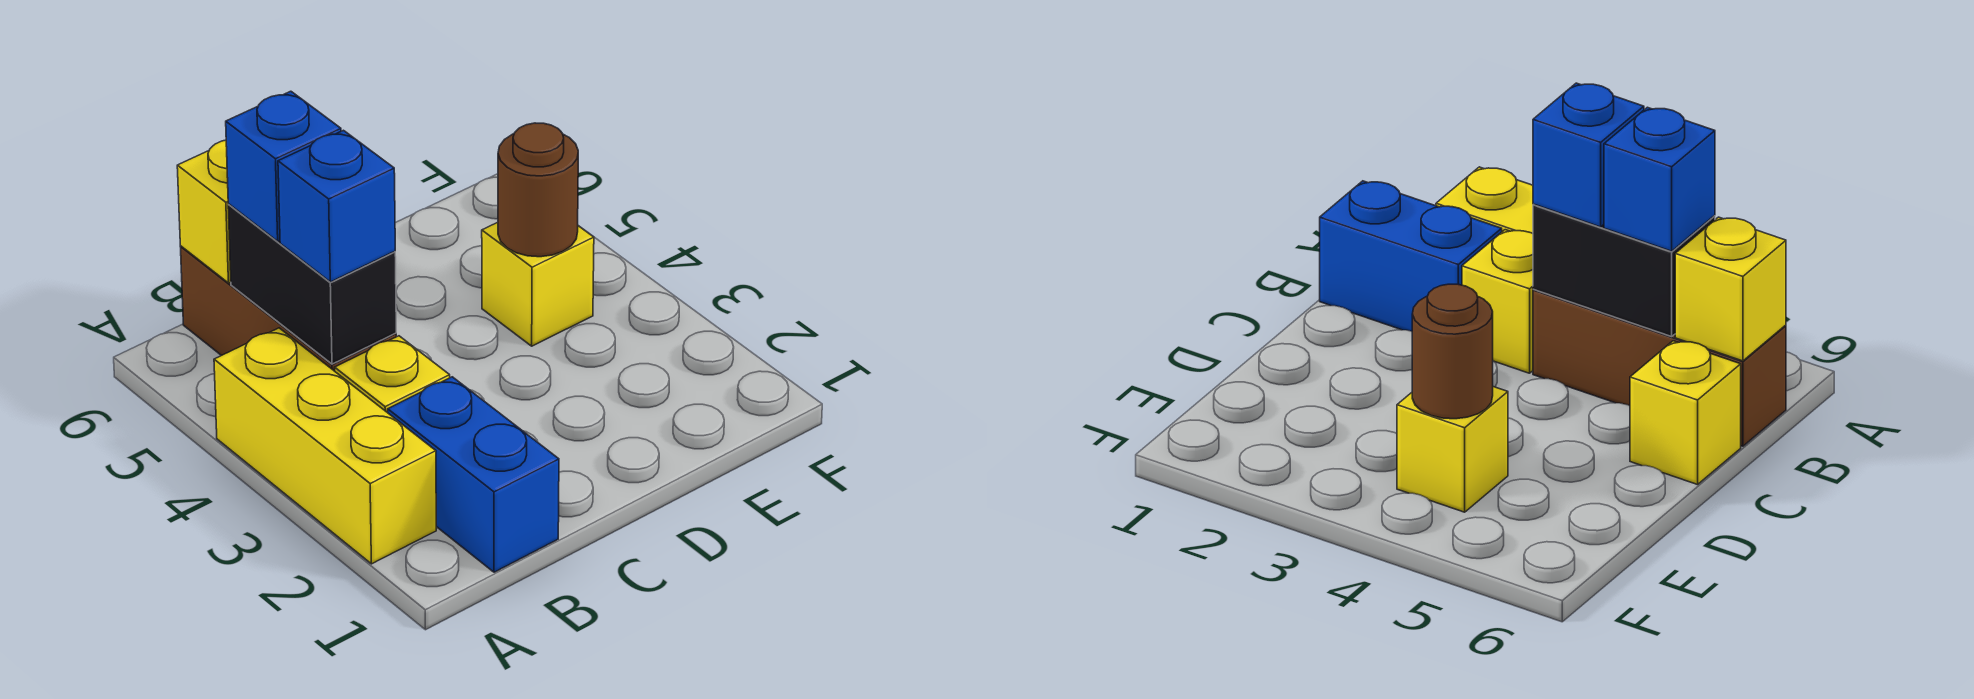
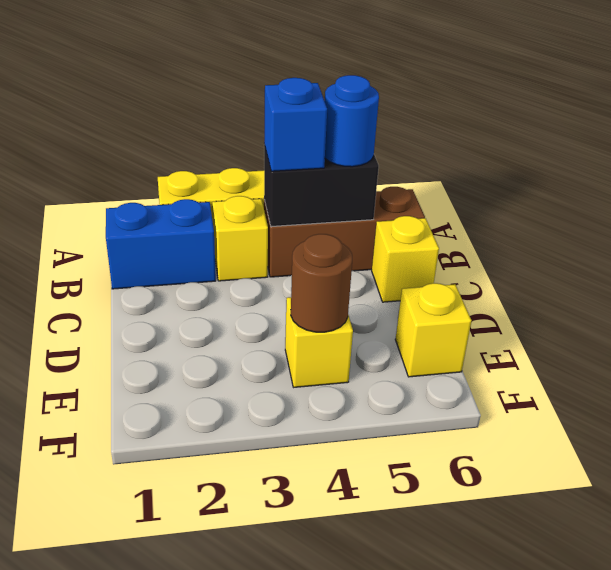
blue brick B5 level 3 -> blue round brick B5 level 3
yellow brick B6 level 2 -> yellow brick E6 level 1

